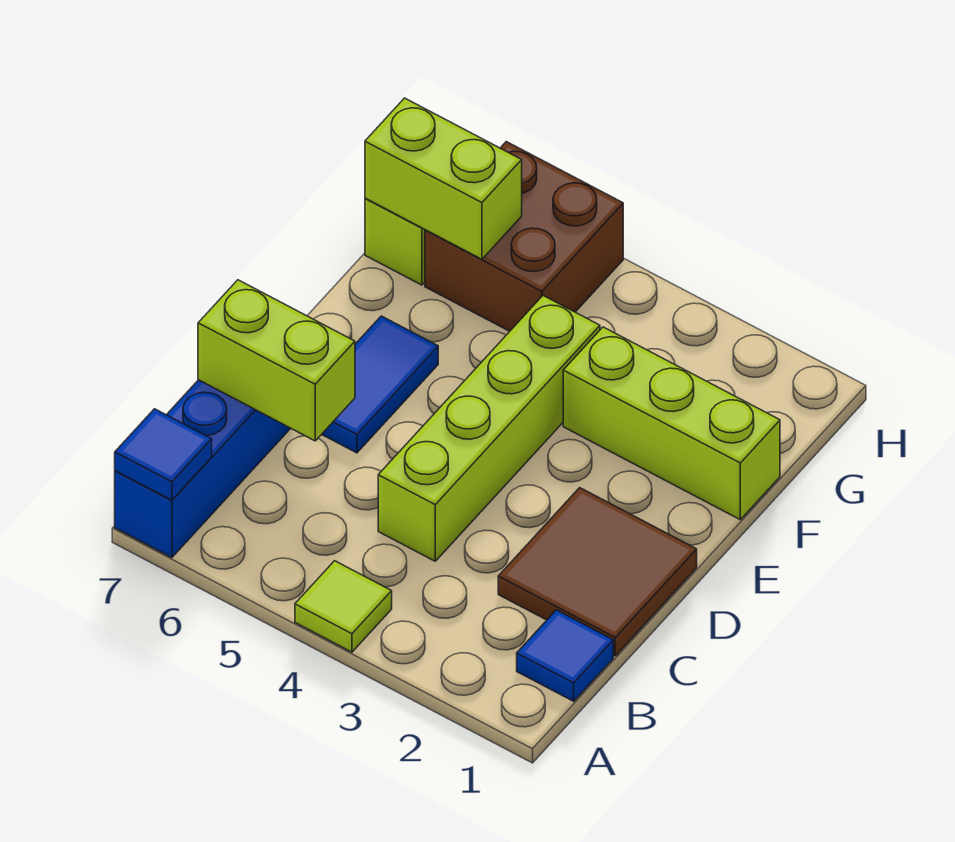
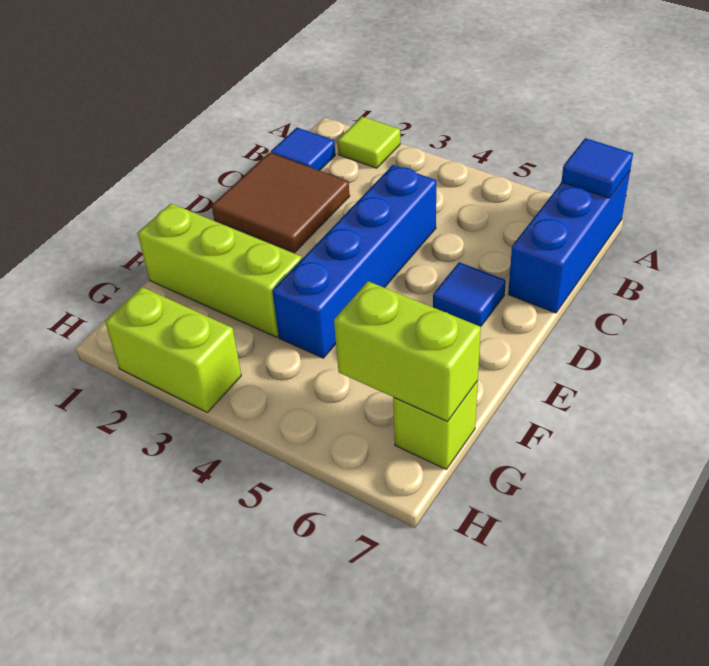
lime tile A4 level 1 -> lime tile A2 level 1
lime brick C4:F4 level 1 -> blue brick C4:F4 level 1
lime brick C6:C7 level 2 -> lime brick H2:H3 level 1
blue tile D6:E6 level 1 -> blue tile D6 level 1
brown brick G5:H6 level 1 -> none

